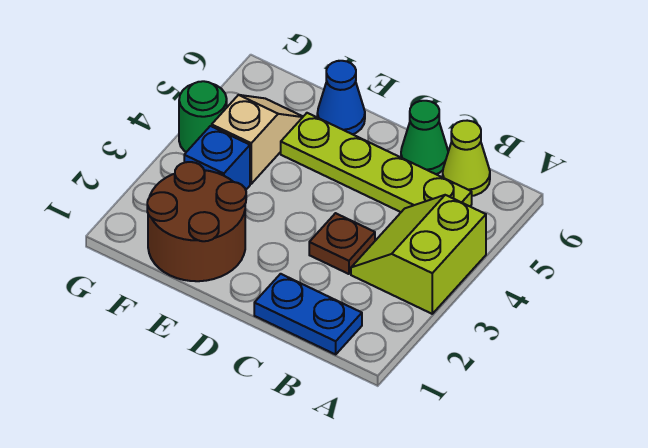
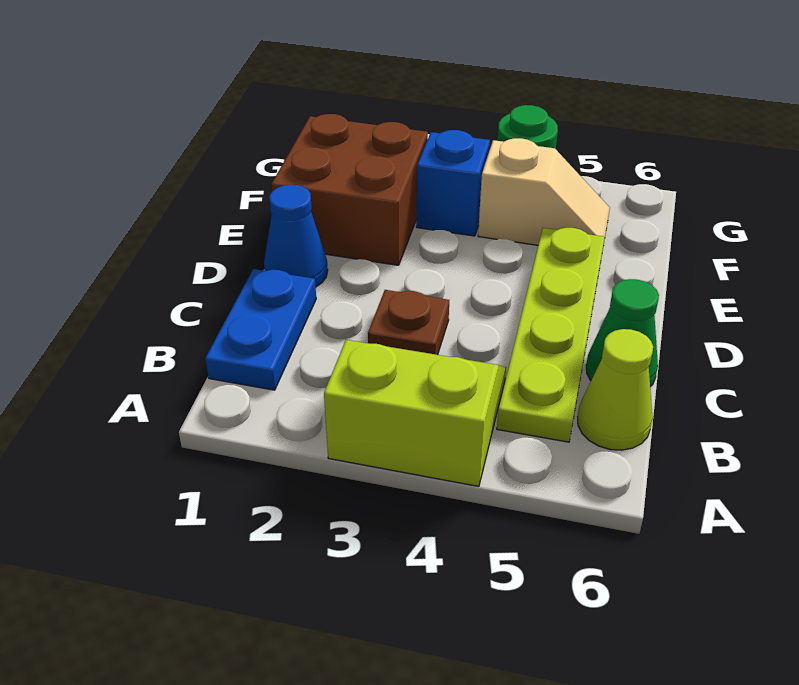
brown round brick E1:F2 level 1 -> brown brick E1:F2 level 1
blue cone E6 level 1 -> blue cone D1 level 1

